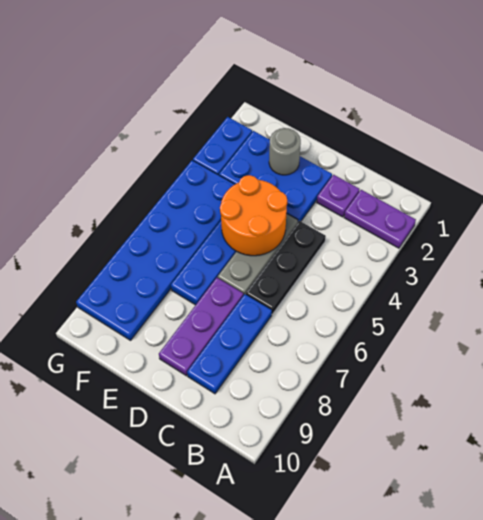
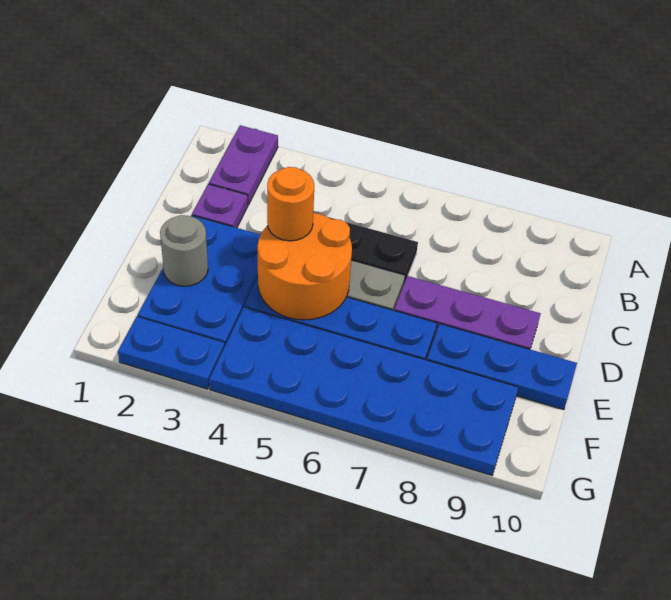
blue plate C7:C9 level 1 -> blue plate E8:E10 level 1
none -> orange round brick D4 level 3

